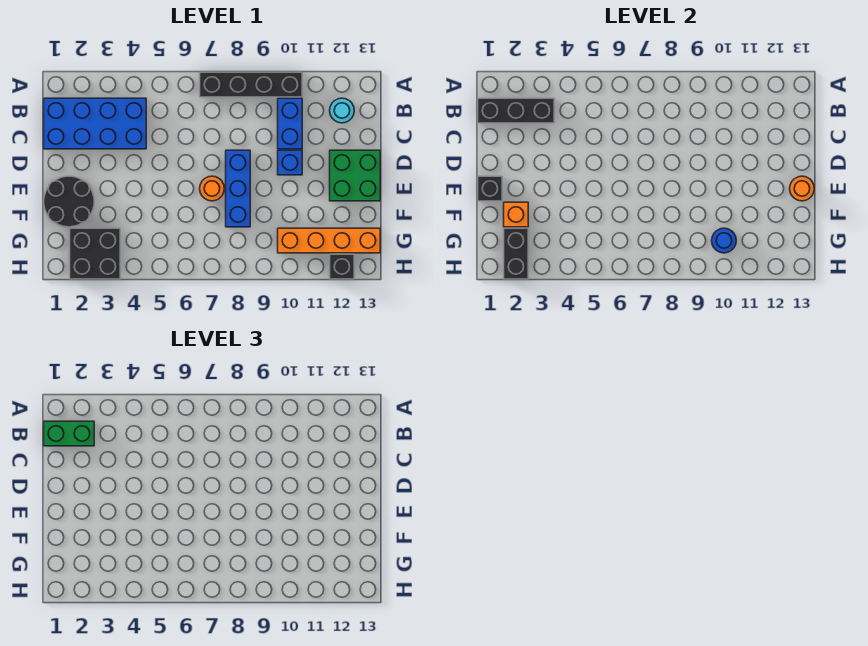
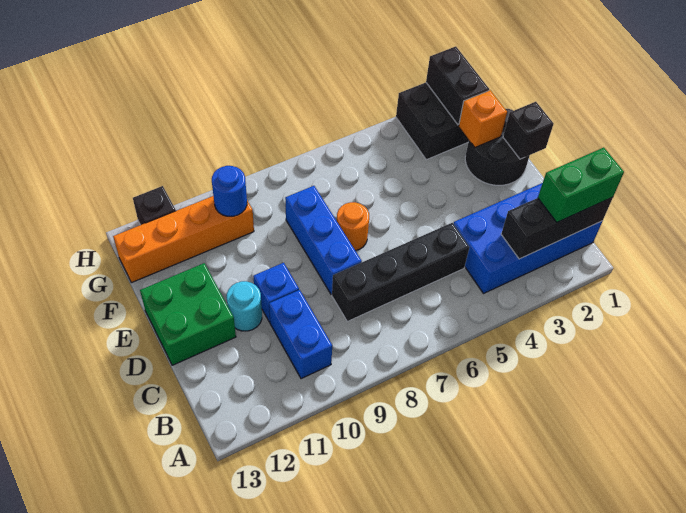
black brick A7:A10 level 1 -> black brick C5:C8 level 1
cyan round brick B12 level 1 -> cyan round brick D11 level 1
orange round brick E13 level 2 -> none

